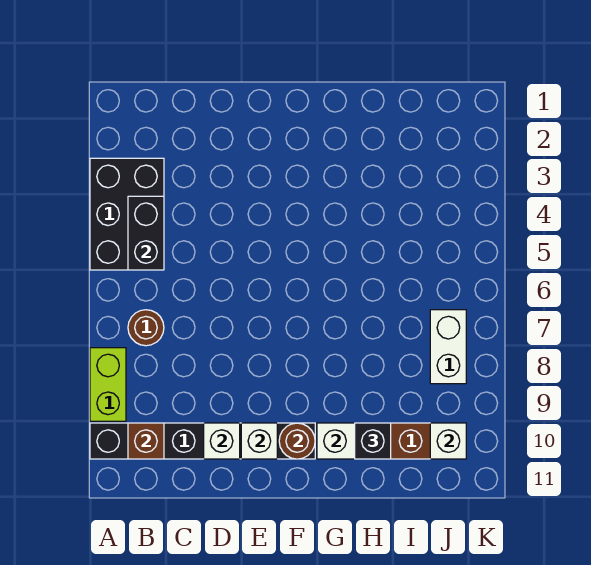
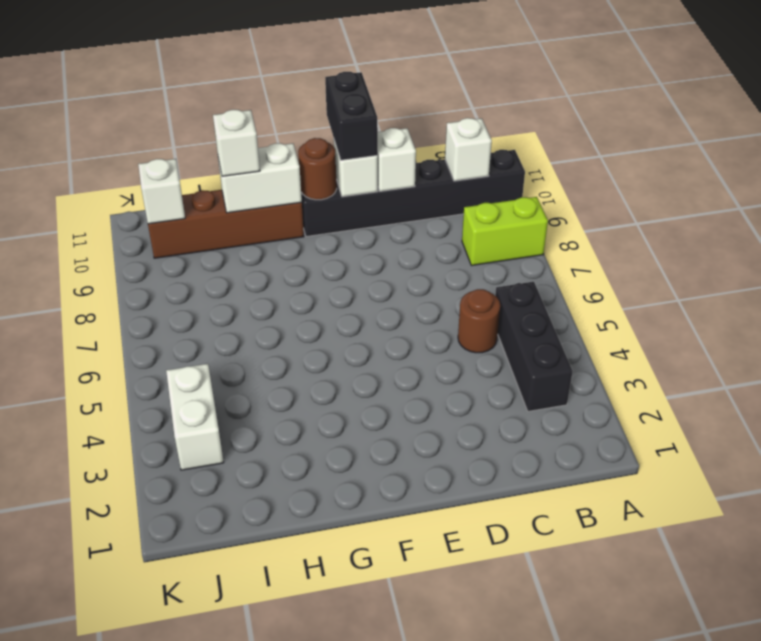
black brick A3:B5 level 1 -> black brick B3:B5 level 1
lime brick A8:A9 level 1 -> lime brick A8:B8 level 1
black brick B4:B5 level 2 -> black brick E10:E11 level 3
brown round brick B7 level 1 -> brown round brick C5 level 1
brown brick B10 level 2 -> white brick B10 level 2
black brick H10 level 3 -> white brick H10 level 3
white brick J7:J8 level 1 -> white brick J3:J4 level 1

